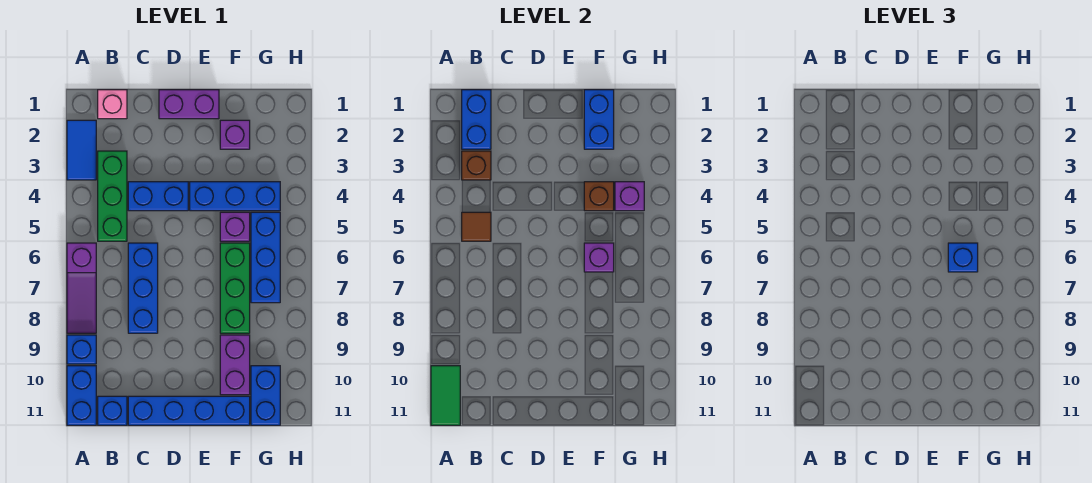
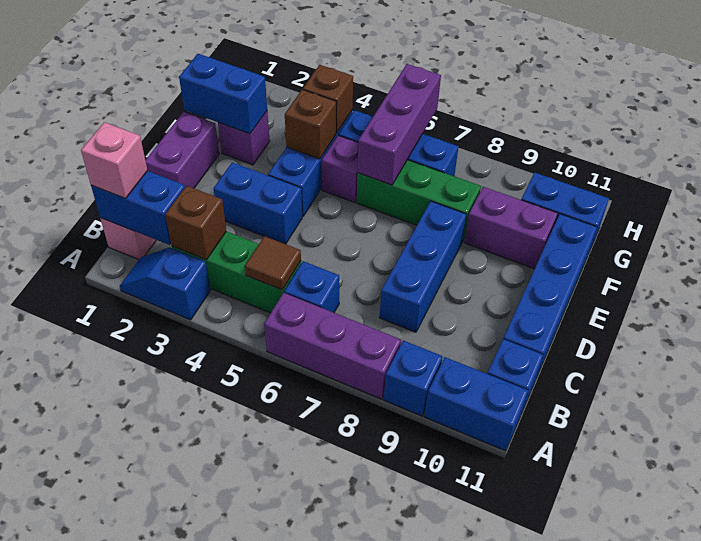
blue tile A2:A3 level 1 -> blue slope A2:A3 level 1 top 3
purple slope A6:A8 level 1 top 6 -> purple brick A6:A8 level 1
green tile A10:A11 level 2 -> none
none -> pink brick B1 level 3
blue brick C4:D4 level 1 -> blue brick D3:D4 level 1
blue brick C6:C8 level 1 -> blue brick C8:E8 level 1
purple brick F6 level 2 -> purple brick F6:H6 level 2
blue brick F6 level 3 -> blue brick B6 level 1
purple brick G4 level 2 -> brown brick G4 level 2

